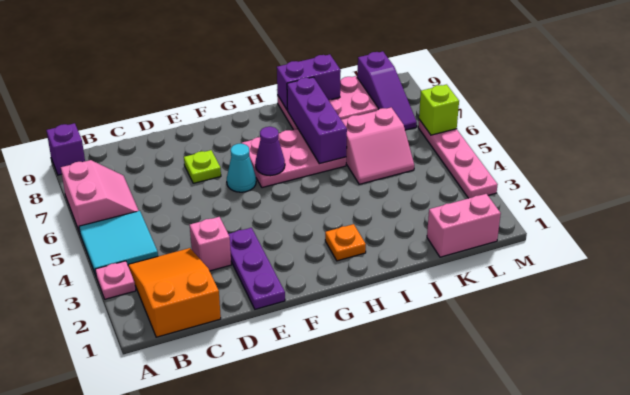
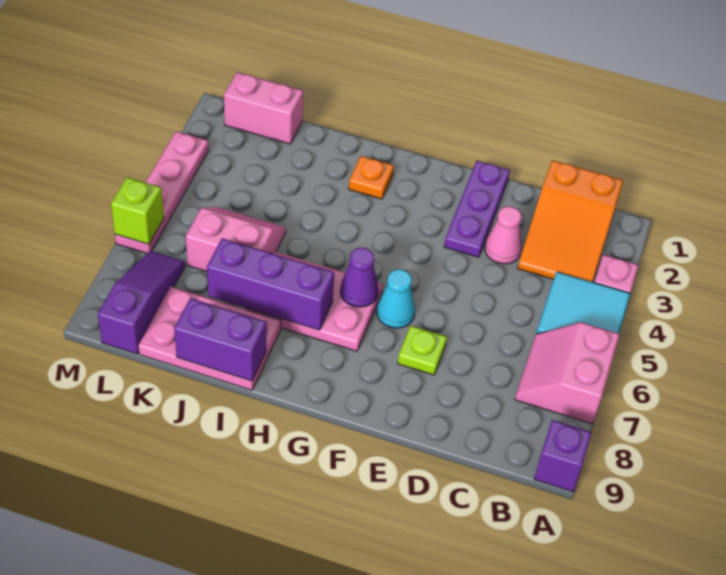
pink brick D3 level 1 -> pink cone D3 level 1
purple brick I6:I8 level 2 -> purple brick H7:J7 level 2

